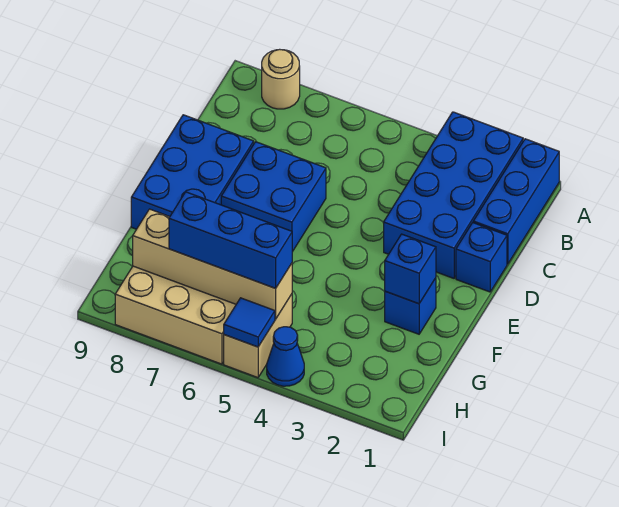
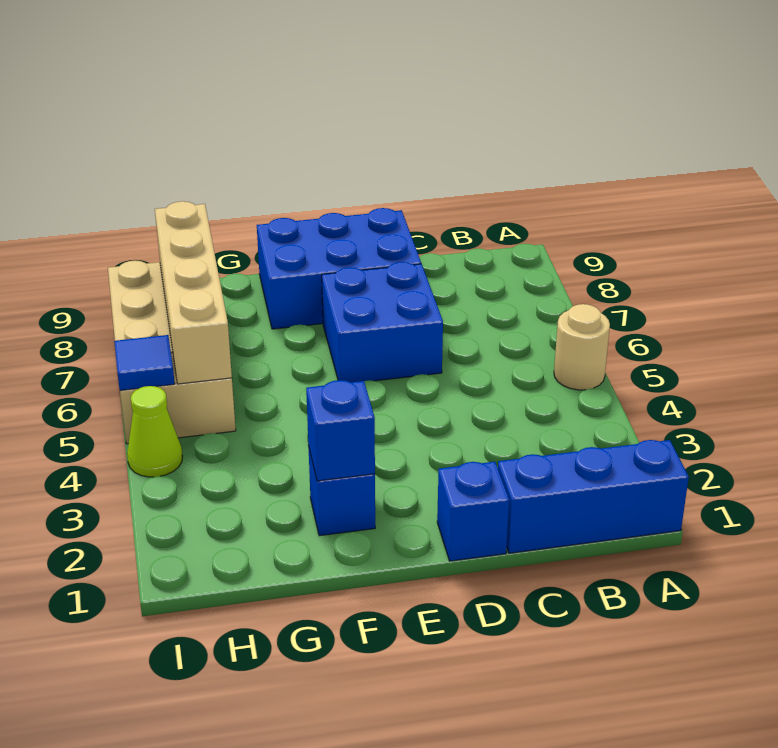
blue brick A2:D3 level 1 -> none
tan round brick A8 level 1 -> tan round brick A5 level 1
blue brick H5:H7 level 3 -> none
blue cone I4 level 1 -> lime cone I4 level 1

